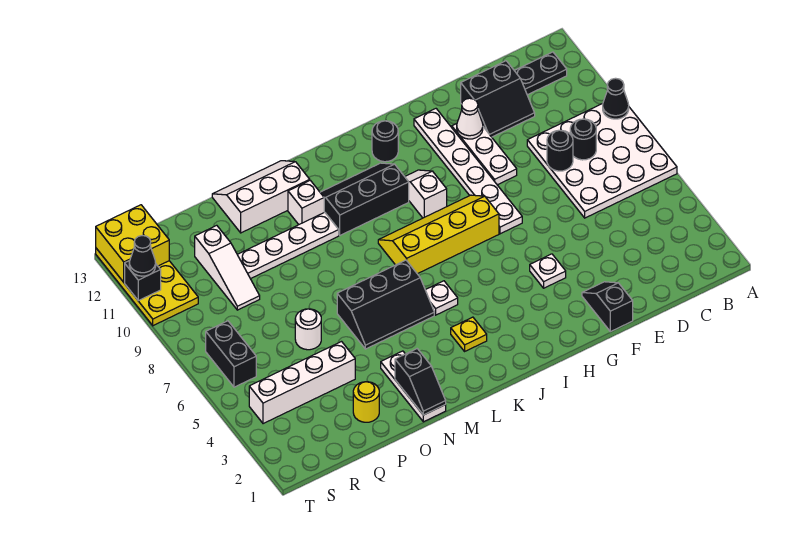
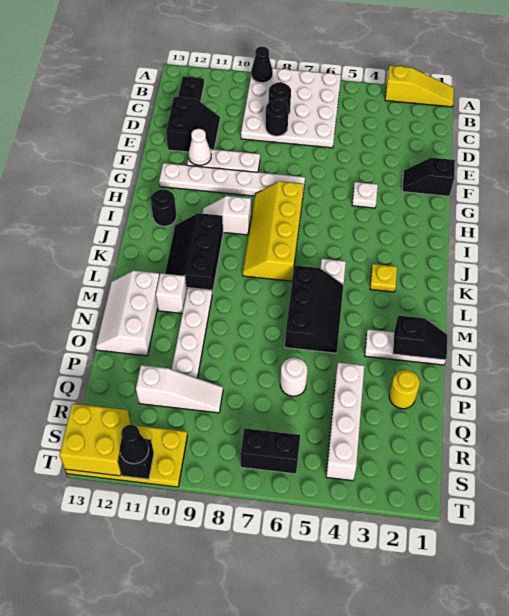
none -> yellow slope A1:A3 level 1 top 3

